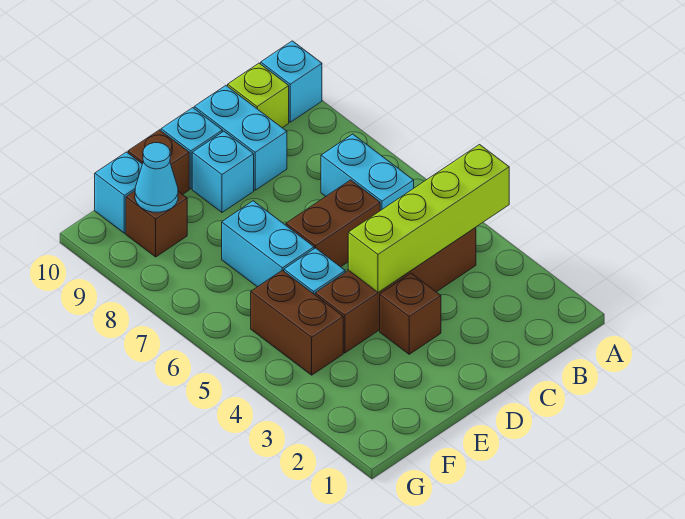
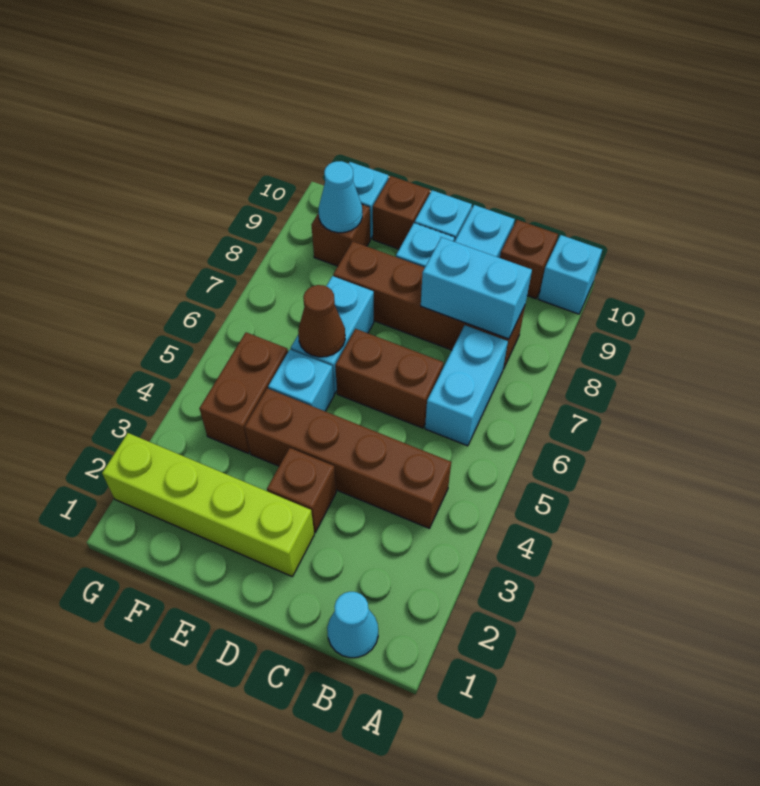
lime brick A4:D4 level 2 -> lime brick D2:G2 level 1
none -> cyan cone B1 level 1
none -> brown brick B8:E8 level 1
none -> cyan brick B8:C8 level 2
lime brick B10 level 1 -> brown brick B10 level 1
none -> brown cone E6 level 2

